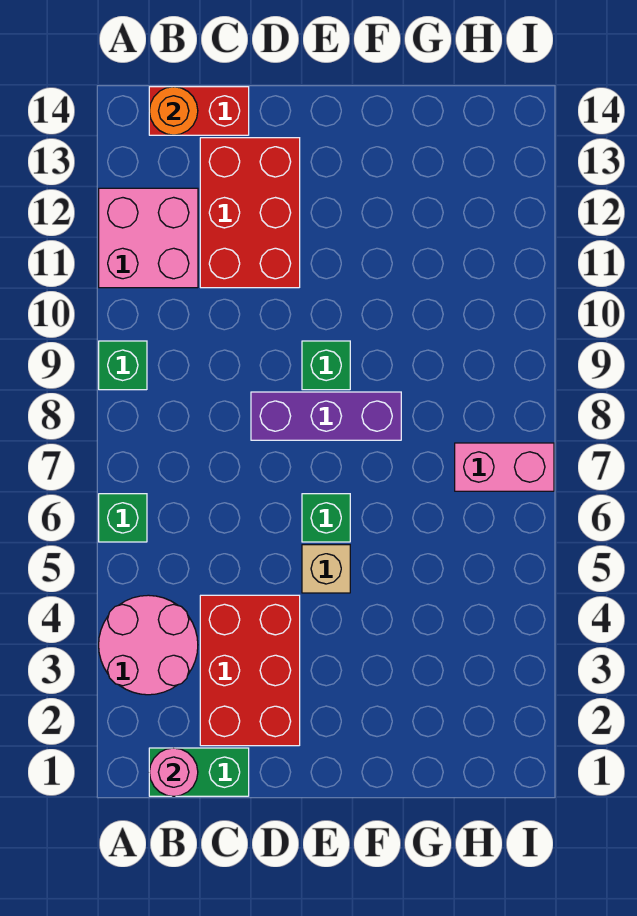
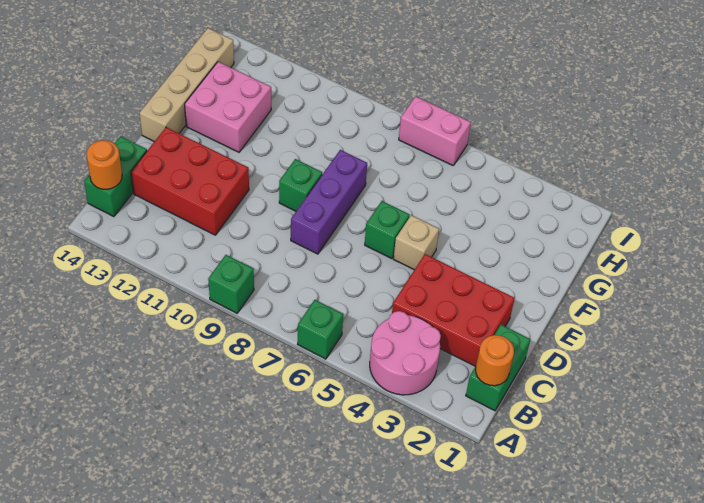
pink brick A11:B12 level 1 -> pink brick F12:G13 level 1
pink round brick B1 level 2 -> orange round brick B1 level 2
red brick B14:C14 level 1 -> green brick B14:C14 level 1
none -> tan brick E14:H14 level 1
pink brick H7:I7 level 1 -> pink brick I6:I7 level 1

